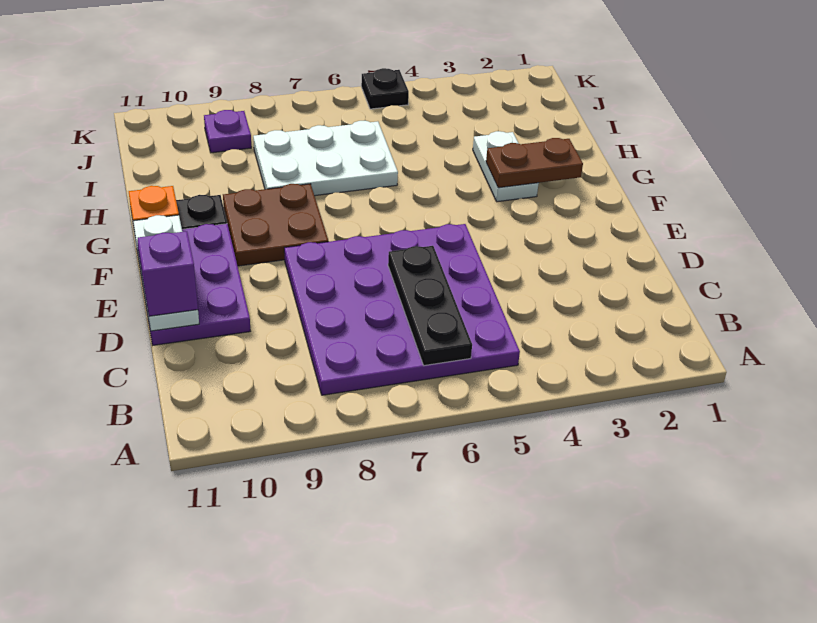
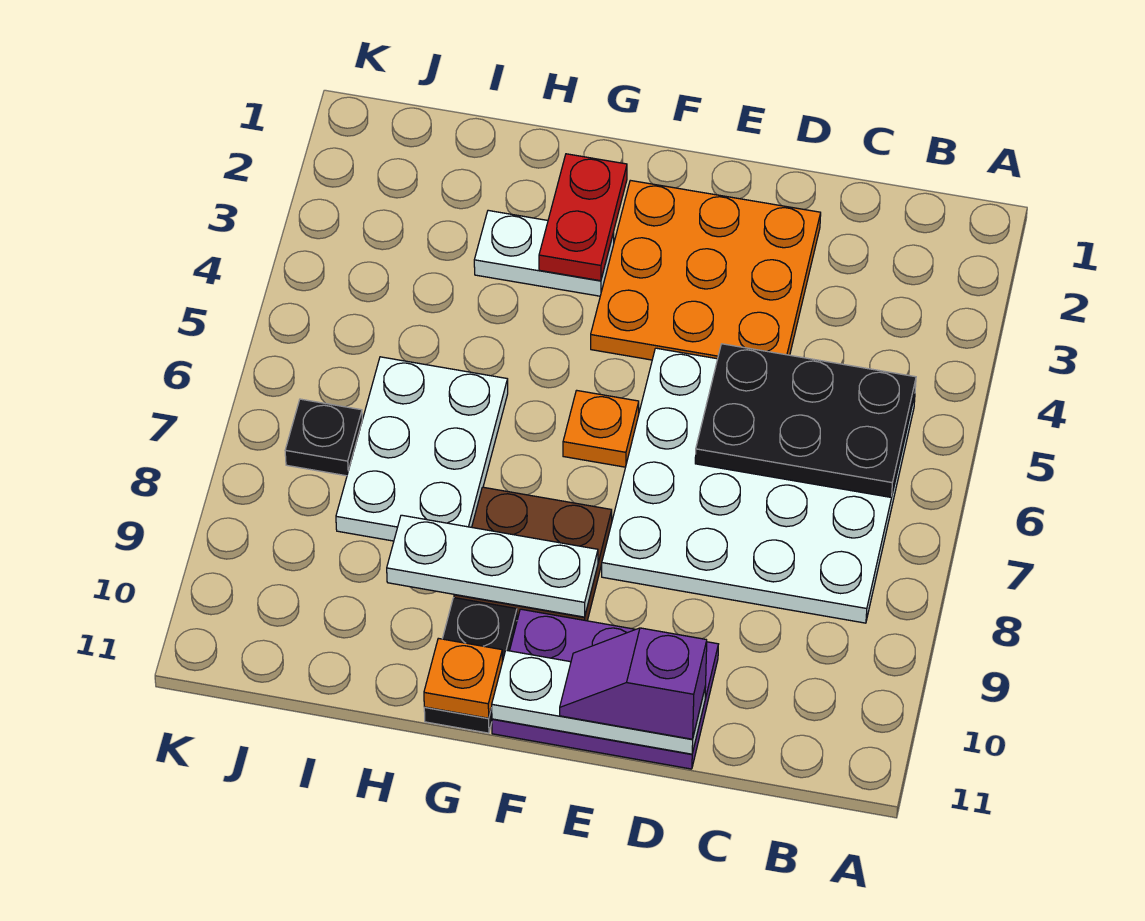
purple plate B5:E8 level 1 -> white plate B5:E8 level 1
black plate B6:D6 level 2 -> black plate B5:D6 level 2
none -> orange plate D2:F4 level 1
none -> orange plate F6 level 1
none -> white plate F9:H9 level 2
brown plate G2:G3 level 2 -> red plate G2:G3 level 2
purple plate J9 level 1 -> none
black plate K5 level 1 -> black plate J7 level 1

